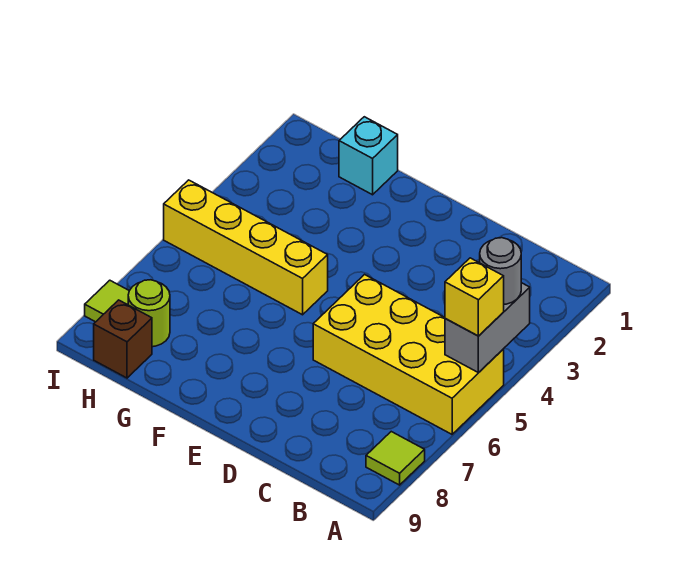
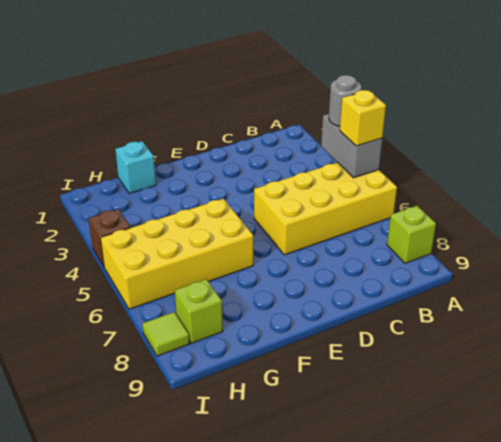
lime tile A8 level 1 -> lime brick A8 level 1
yellow brick F5:I5 level 1 -> yellow brick F5:I6 level 1
lime round brick H8 level 1 -> lime brick H8 level 1
brown brick H9 level 1 -> brown brick I4 level 1

